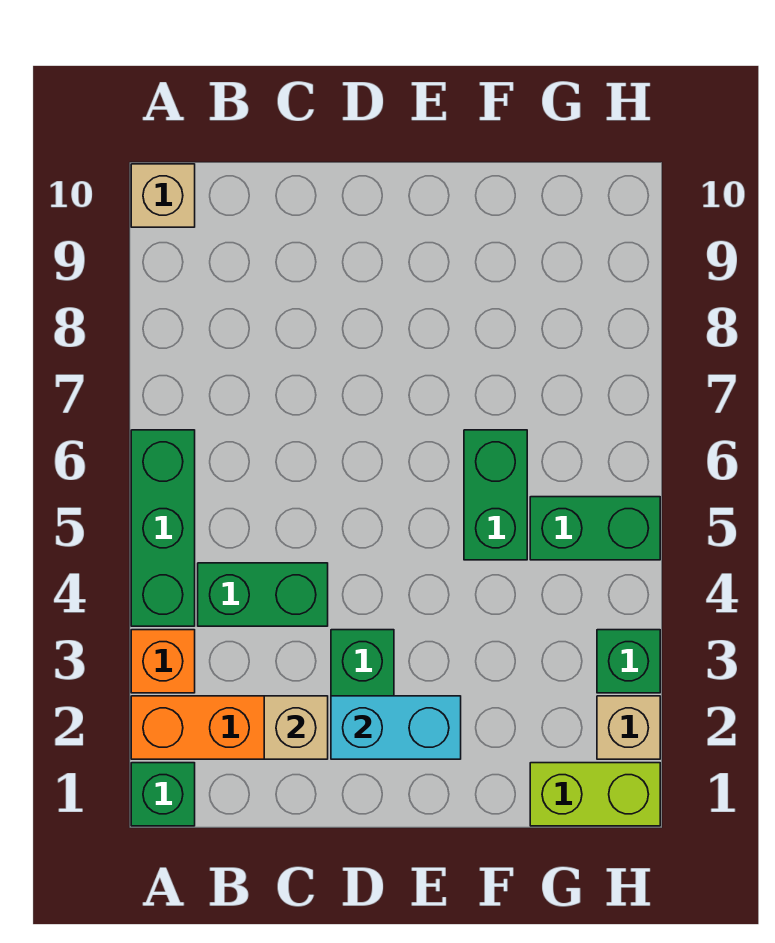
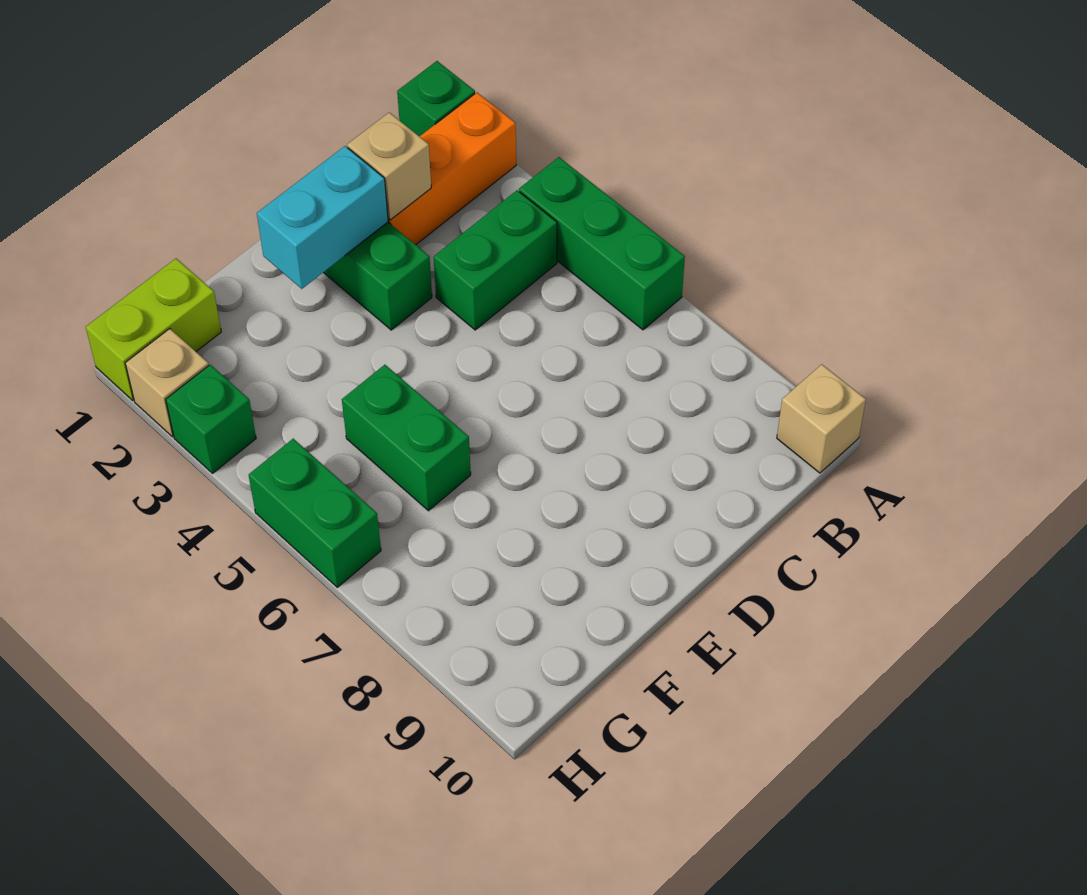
orange brick A3 level 1 -> none
green brick G5:H5 level 1 -> green brick H5:H6 level 1

